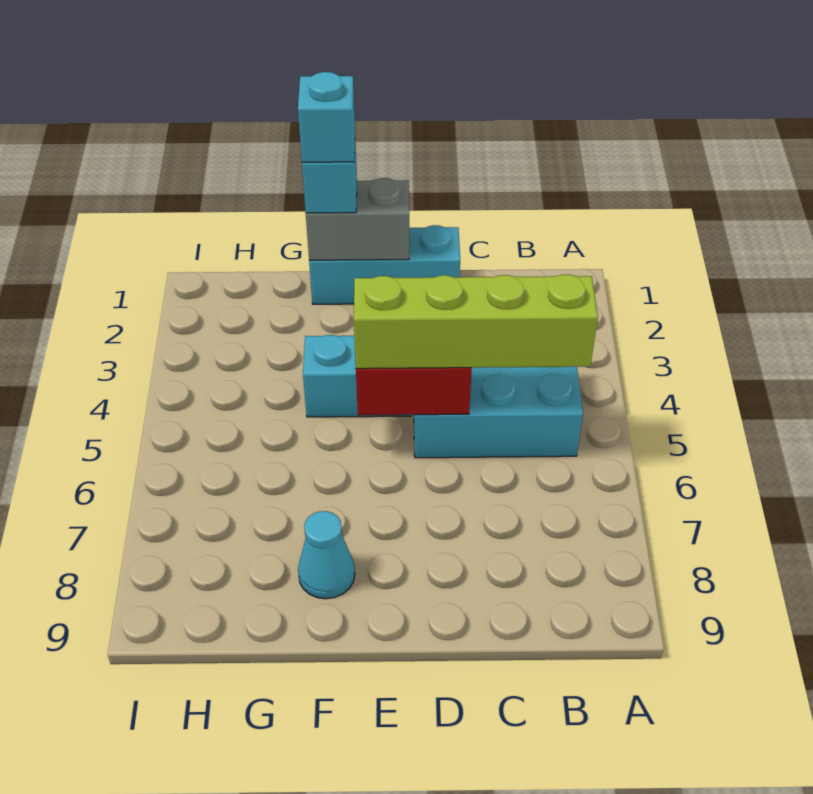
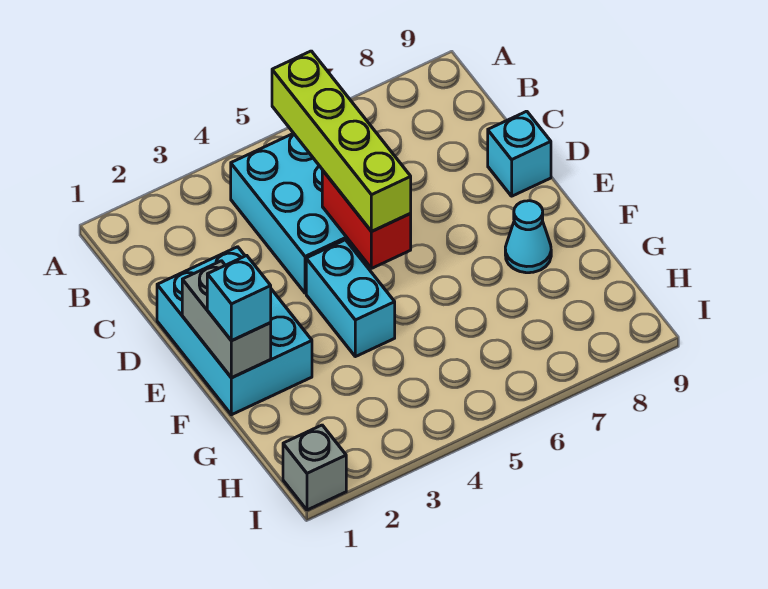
cyan brick D1:F1 level 1 -> cyan brick D1:F2 level 1
cyan brick F1 level 4 -> cyan brick D9 level 1
none -> grey brick I1 level 1

